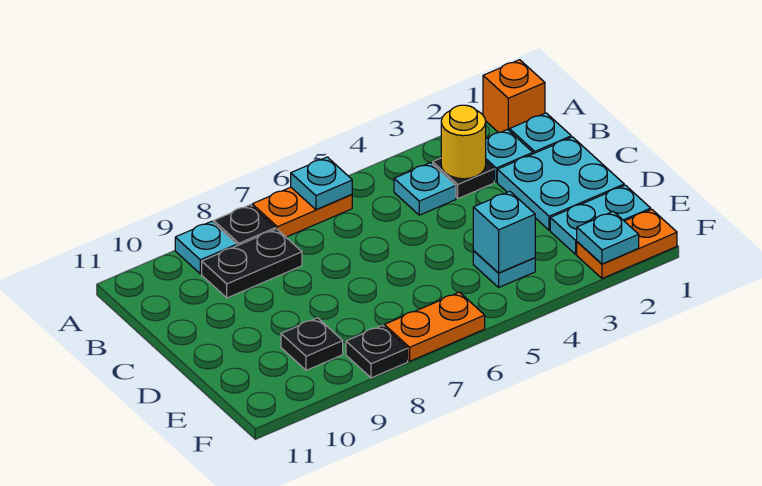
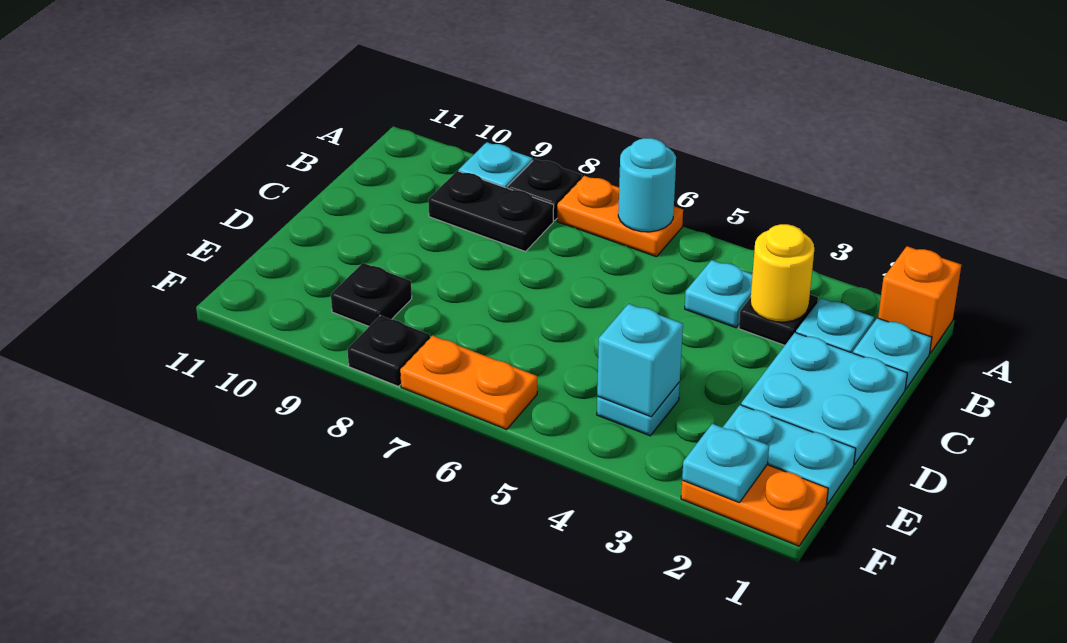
cyan plate A6 level 2 -> cyan round brick A6 level 2

